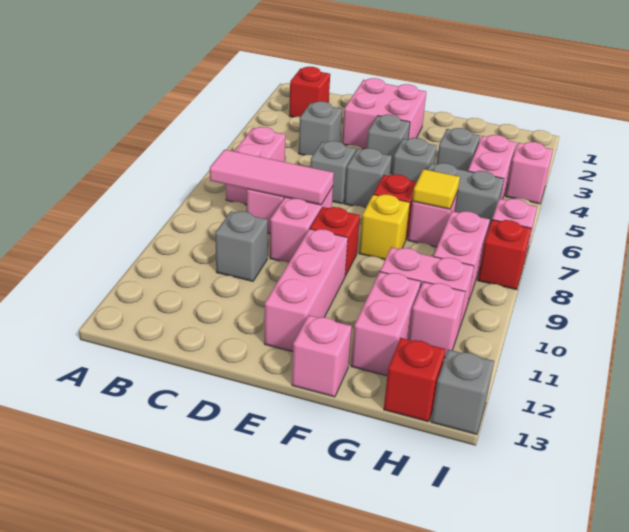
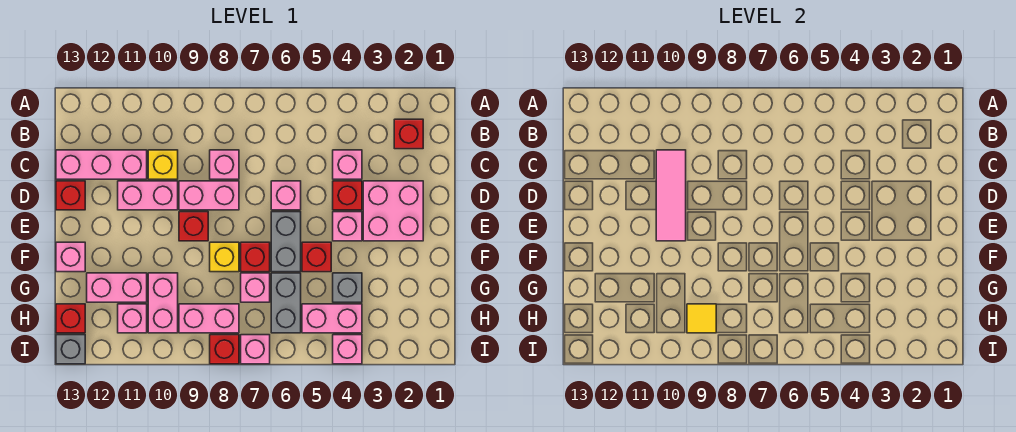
pink brick B6:B7 level 1 -> pink brick D10:D11 level 1
pink tile B8:D8 level 2 -> pink tile C10:E10 level 2
grey brick C4 level 1 -> pink brick C4 level 1
grey brick C10 level 1 -> yellow brick C10 level 1
none -> red brick D4 level 1
grey brick D6 level 1 -> pink brick D6 level 1
none -> red brick D13 level 1
grey brick E4 level 1 -> pink brick E4 level 1
grey brick E6 level 1 -> grey brick E6:F6 level 1
pink brick E10:E12 level 1 -> pink brick C11:C13 level 1
grey brick F5 level 1 -> red brick F5 level 1
yellow tile G7 level 2 -> yellow tile H9 level 2

